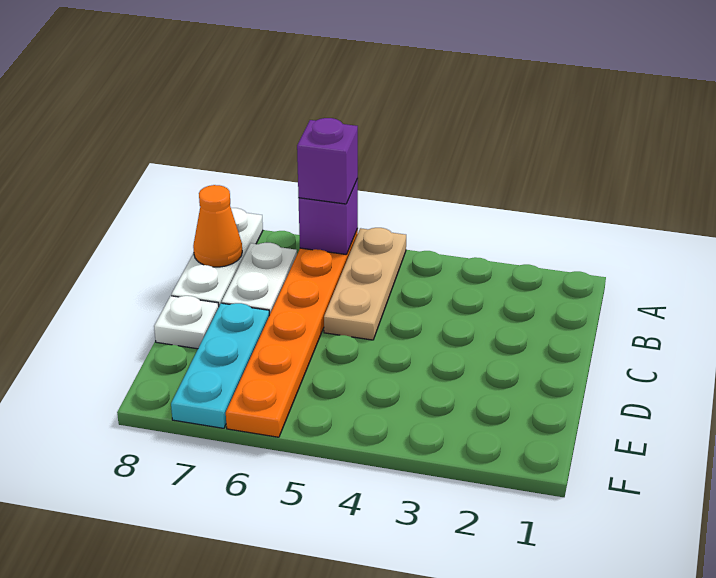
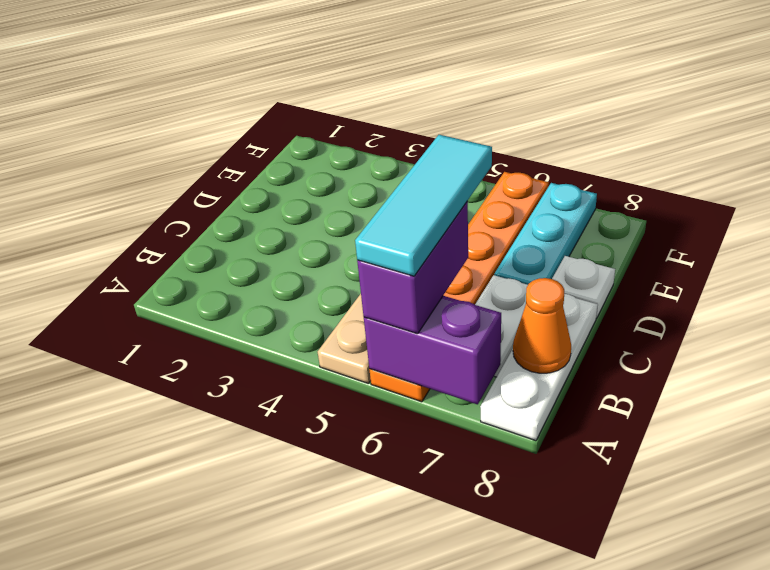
purple brick A6 level 2 -> purple brick A6:A7 level 2
purple brick A6 level 3 -> purple brick A6:B6 level 3
none -> cyan tile A6:C6 level 4

